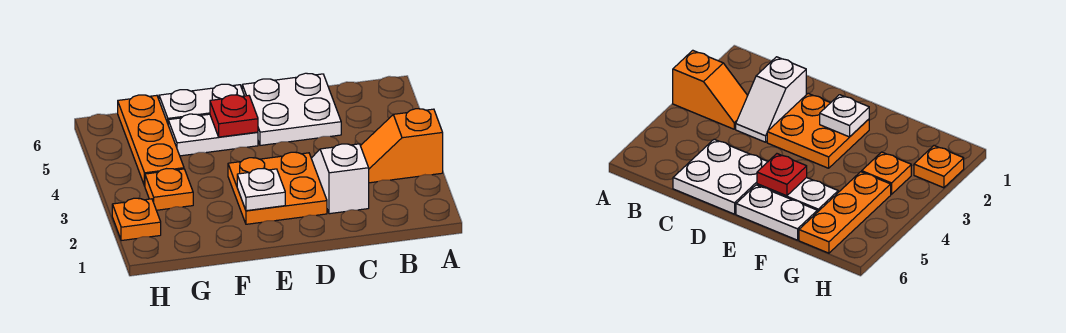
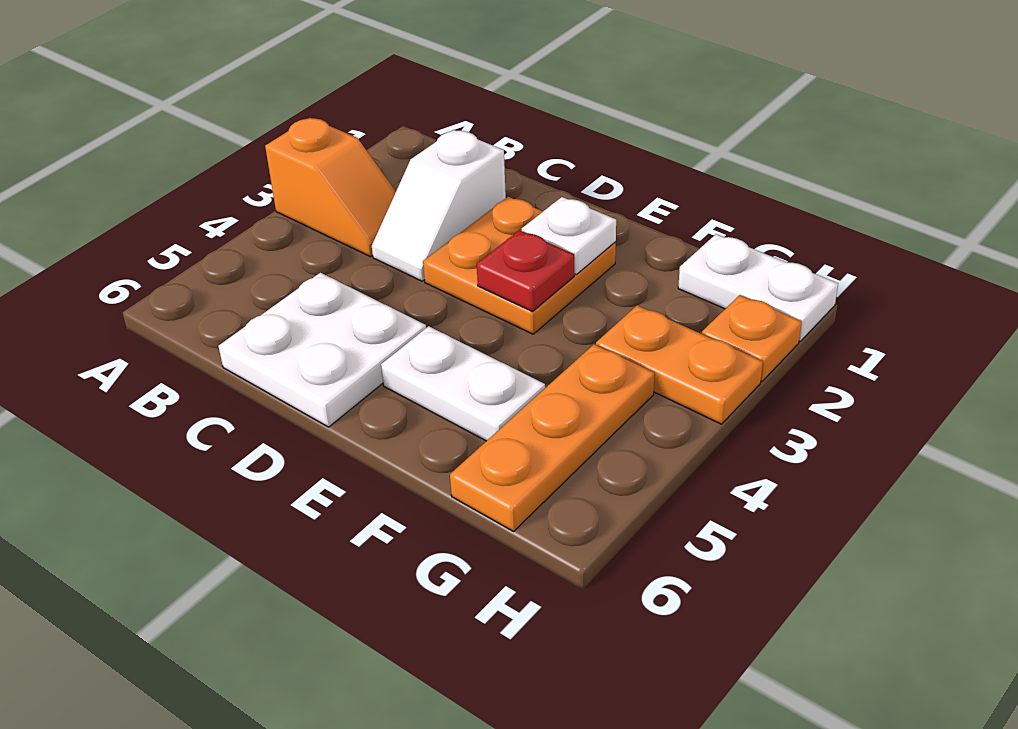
red plate E5 level 2 -> red plate E3 level 2
white plate E6:F6 level 1 -> white plate G1:H1 level 1
orange plate G3 level 1 -> orange plate G3:H3 level 1

